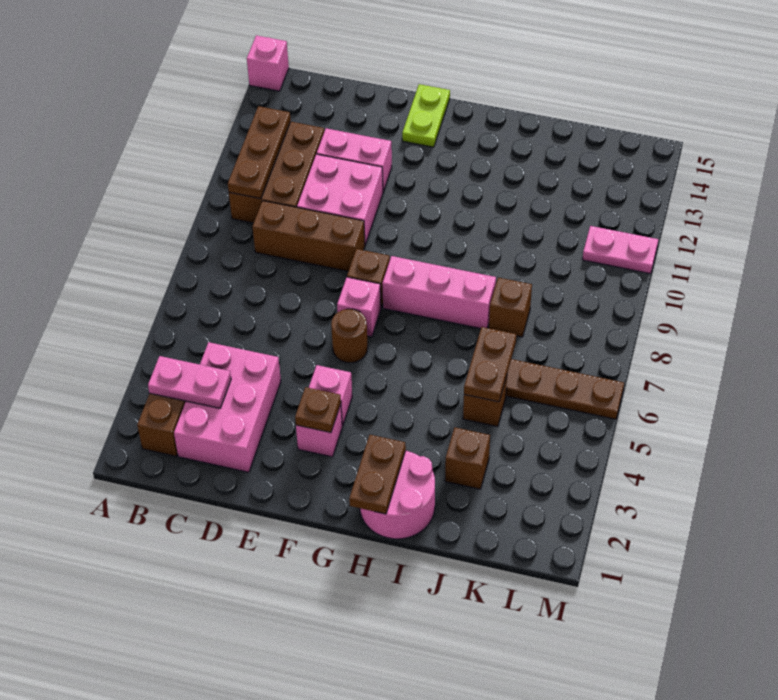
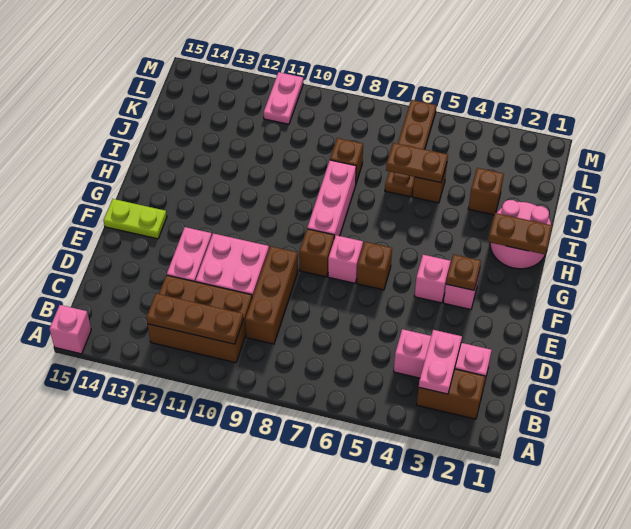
pink brick C2:D4 level 1 -> pink brick C2:C4 level 1
brown round brick F6 level 1 -> brown brick F6 level 1

